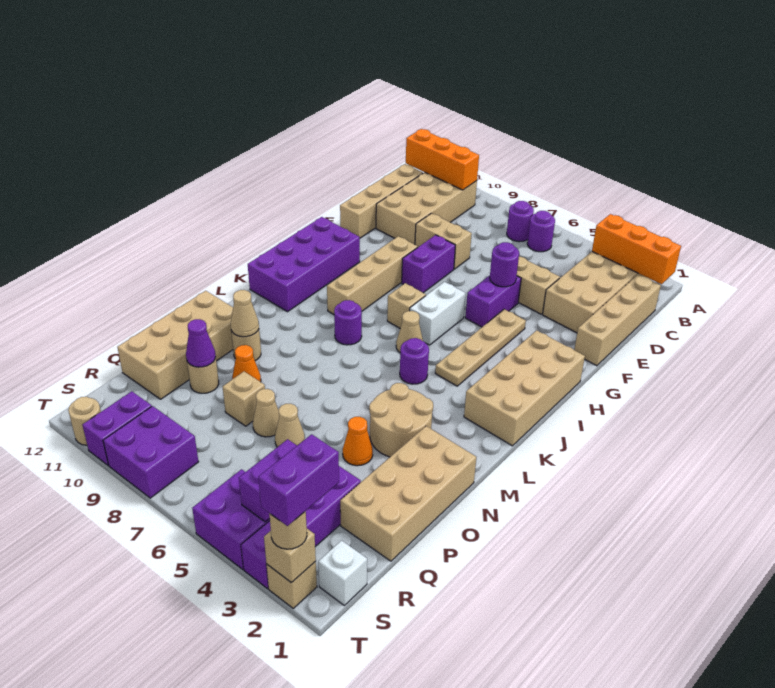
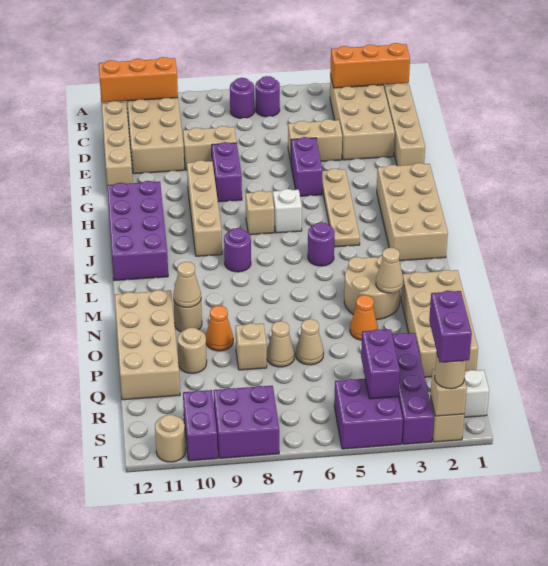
purple round brick F5 level 2 -> none
white brick H6:I6 level 1 -> white brick I6 level 1
tan cone J6 level 1 -> tan cone N3 level 2
purple cone P10 level 2 -> none

